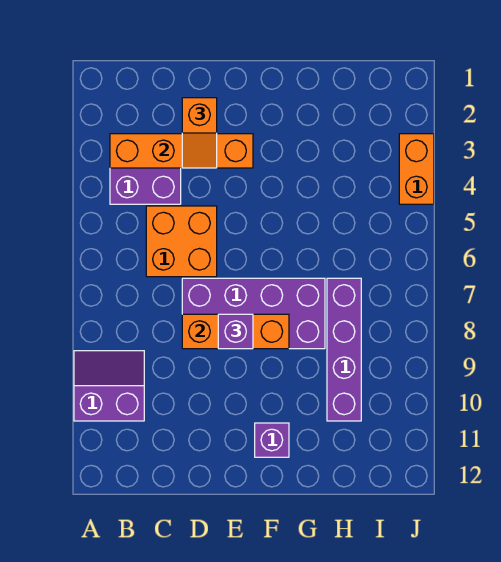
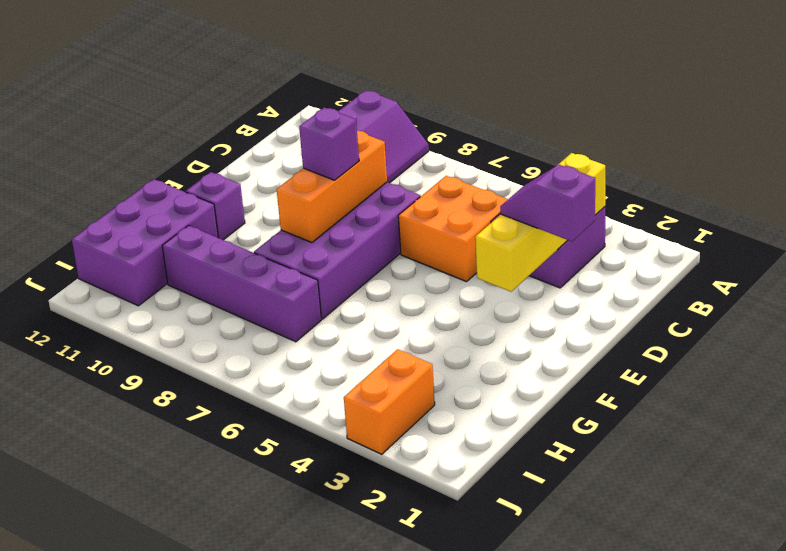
orange brick B3:E3 level 2 -> yellow brick B3:E3 level 2
orange slope D2:D3 level 3 top 2 -> purple slope D2:D3 level 3 top 2
none -> purple brick G11:I12 level 1
orange brick J3:J4 level 1 -> orange brick I3:J3 level 1

